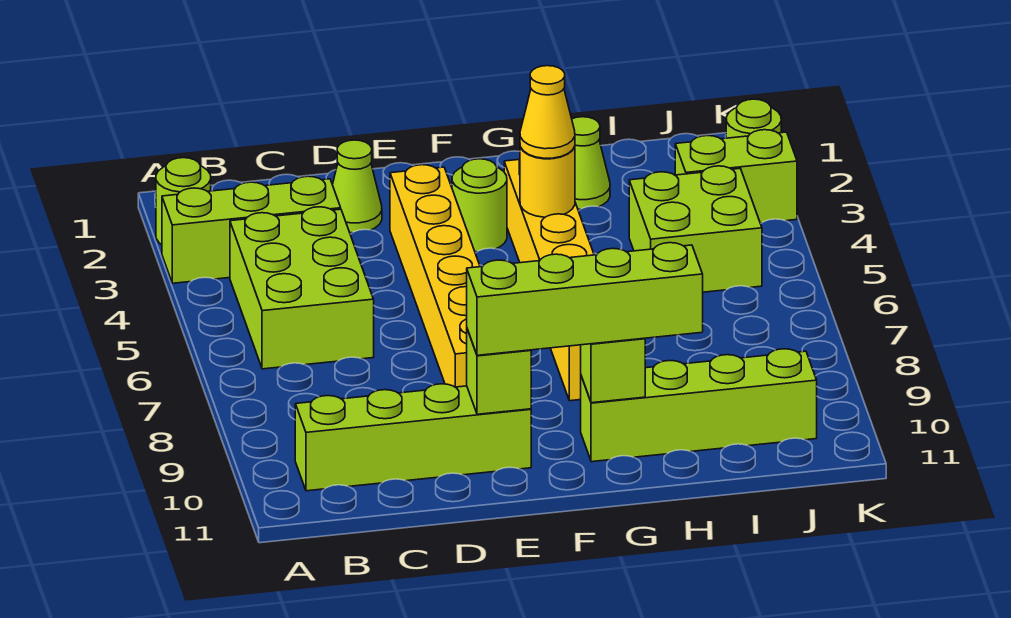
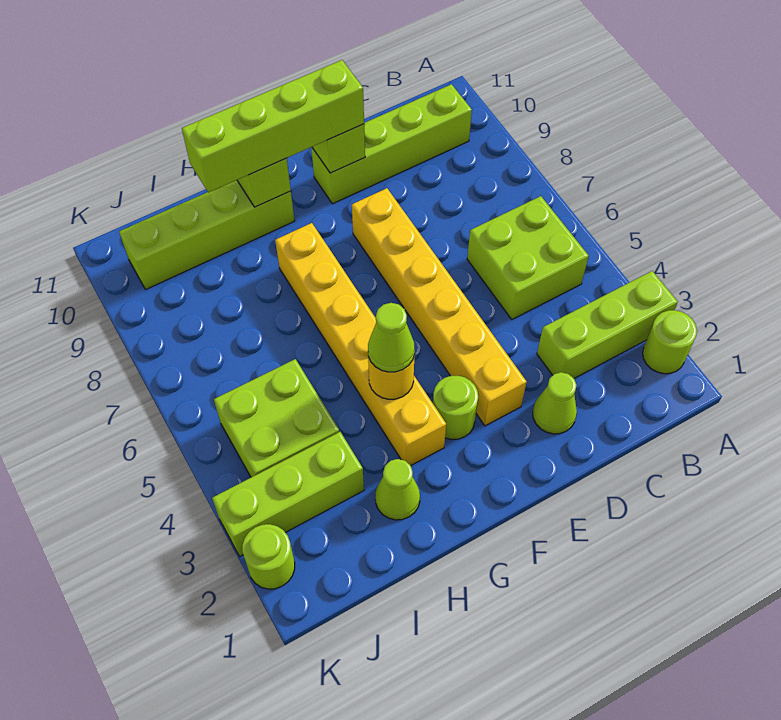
lime brick B4:C6 level 1 -> lime brick B5:C6 level 1
yellow cone G4 level 3 -> lime cone G4 level 3
lime brick J3:K3 level 1 -> lime brick I3:K3 level 1

